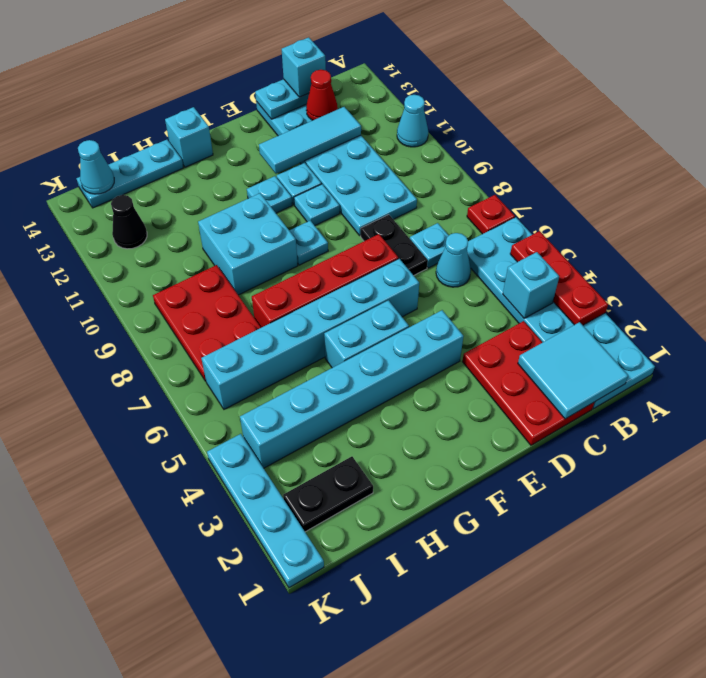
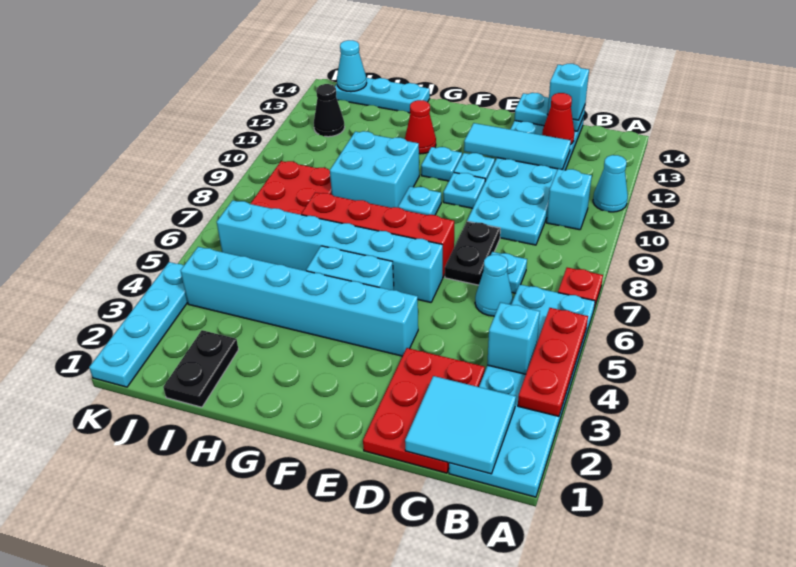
none -> red cone G12 level 1
cyan brick G14 level 1 -> cyan brick B10 level 1
black plate I2:J2 level 1 -> black plate I1:I2 level 1

